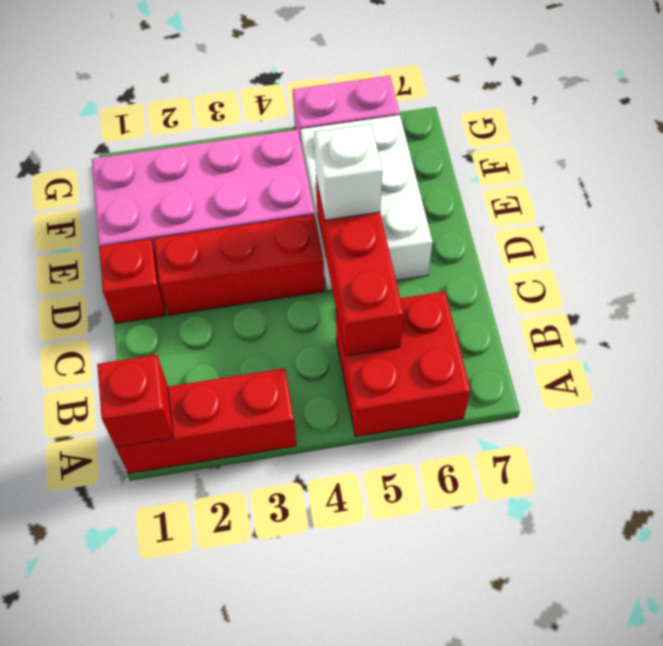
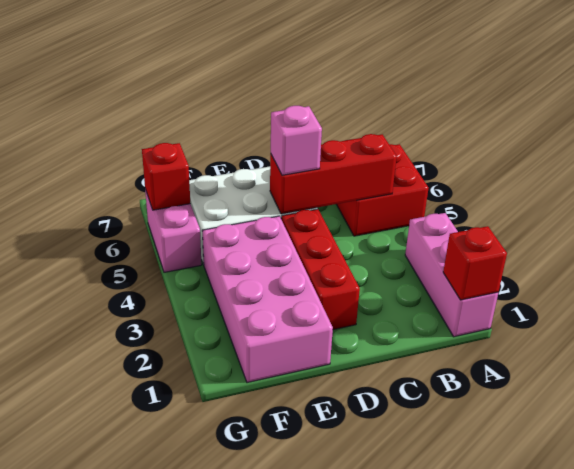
red brick A1:A3 level 1 -> pink brick A1:A3 level 1
red brick D1 level 1 -> red brick G6 level 2
white brick D5 level 3 -> pink brick D5 level 3

